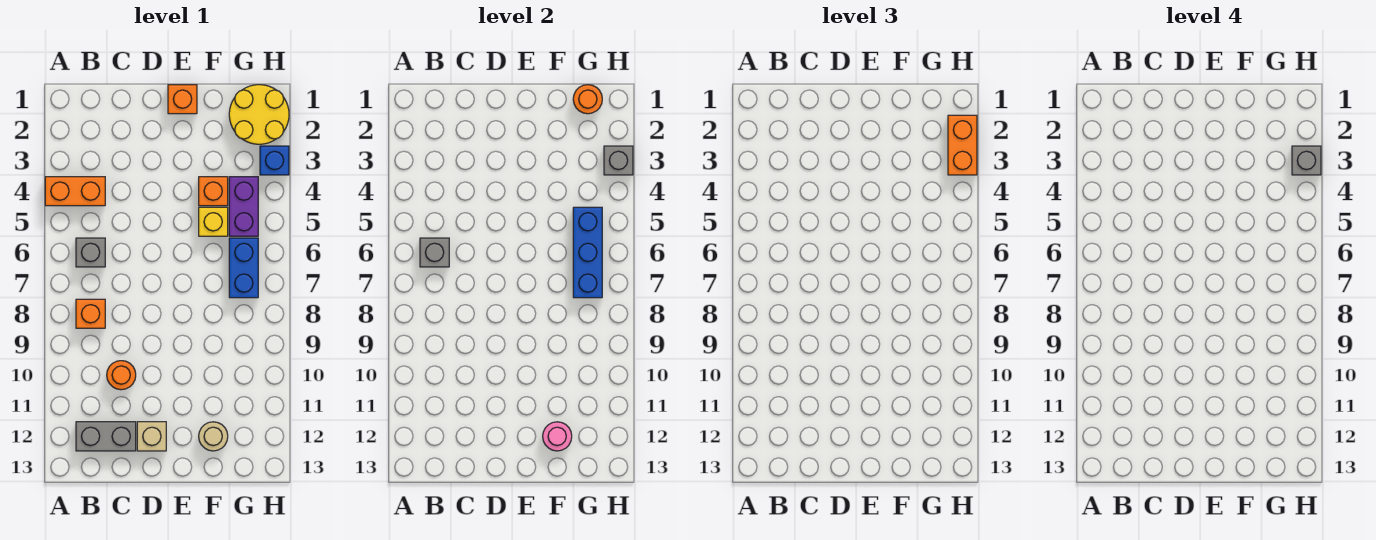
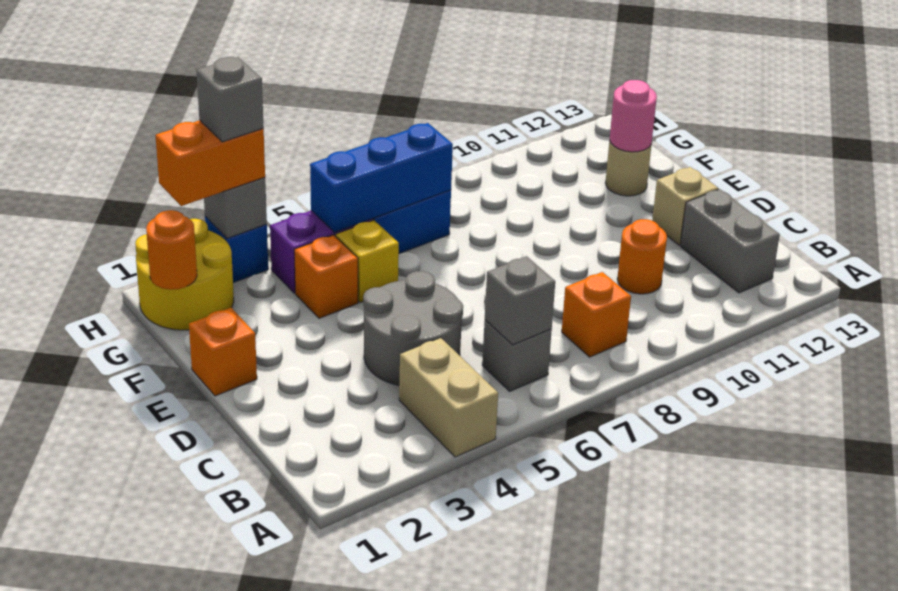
orange brick A4:B4 level 1 -> tan brick A4:B4 level 1
none -> grey round brick C4:D5 level 1

